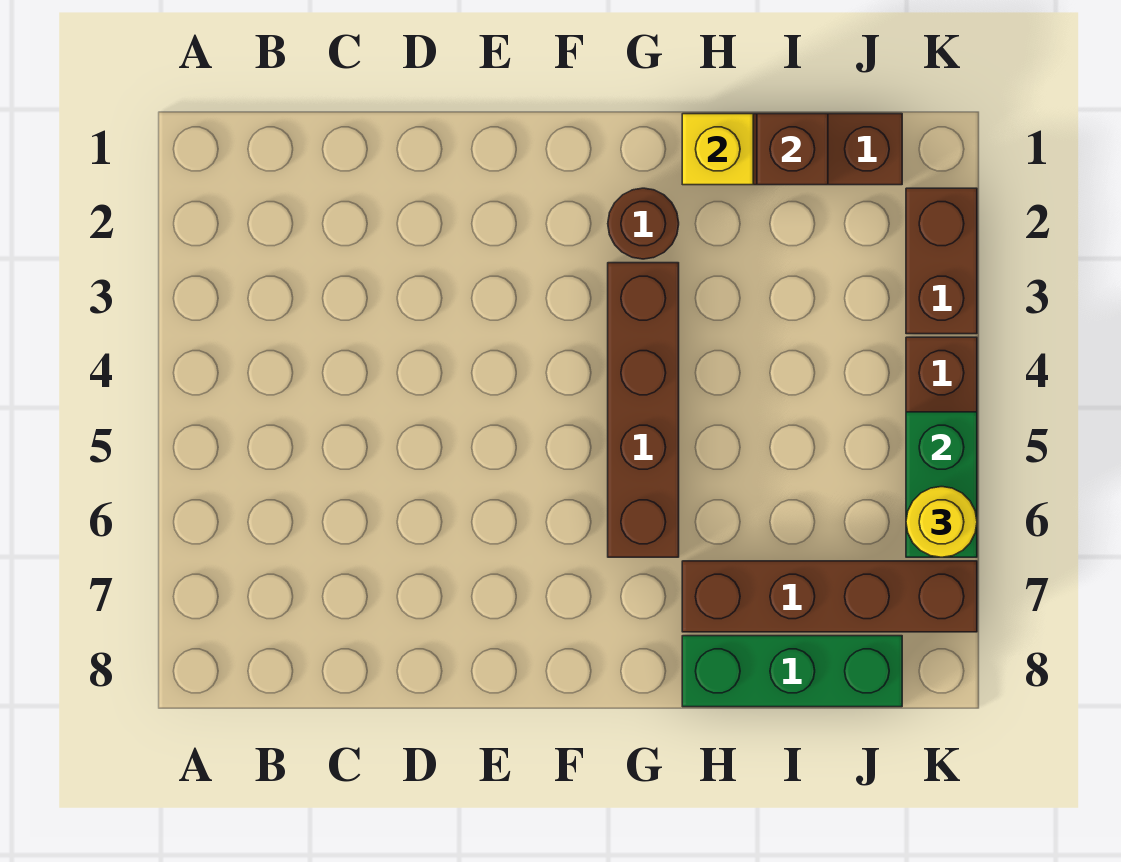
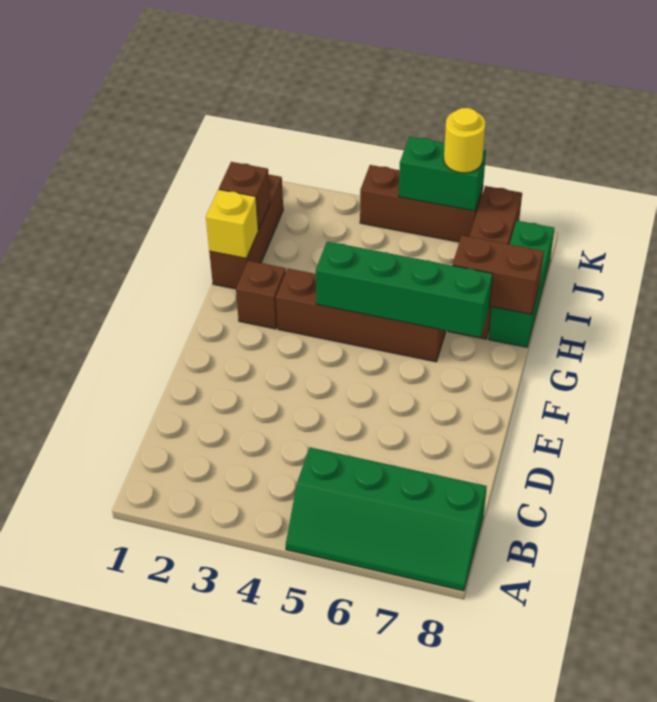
none -> green slope A5:B8 level 1 top B
brown round brick G2 level 1 -> brown brick G2 level 1
none -> green brick G4:G7 level 2
brown brick K2:K3 level 1 -> brown brick H7:H8 level 2

